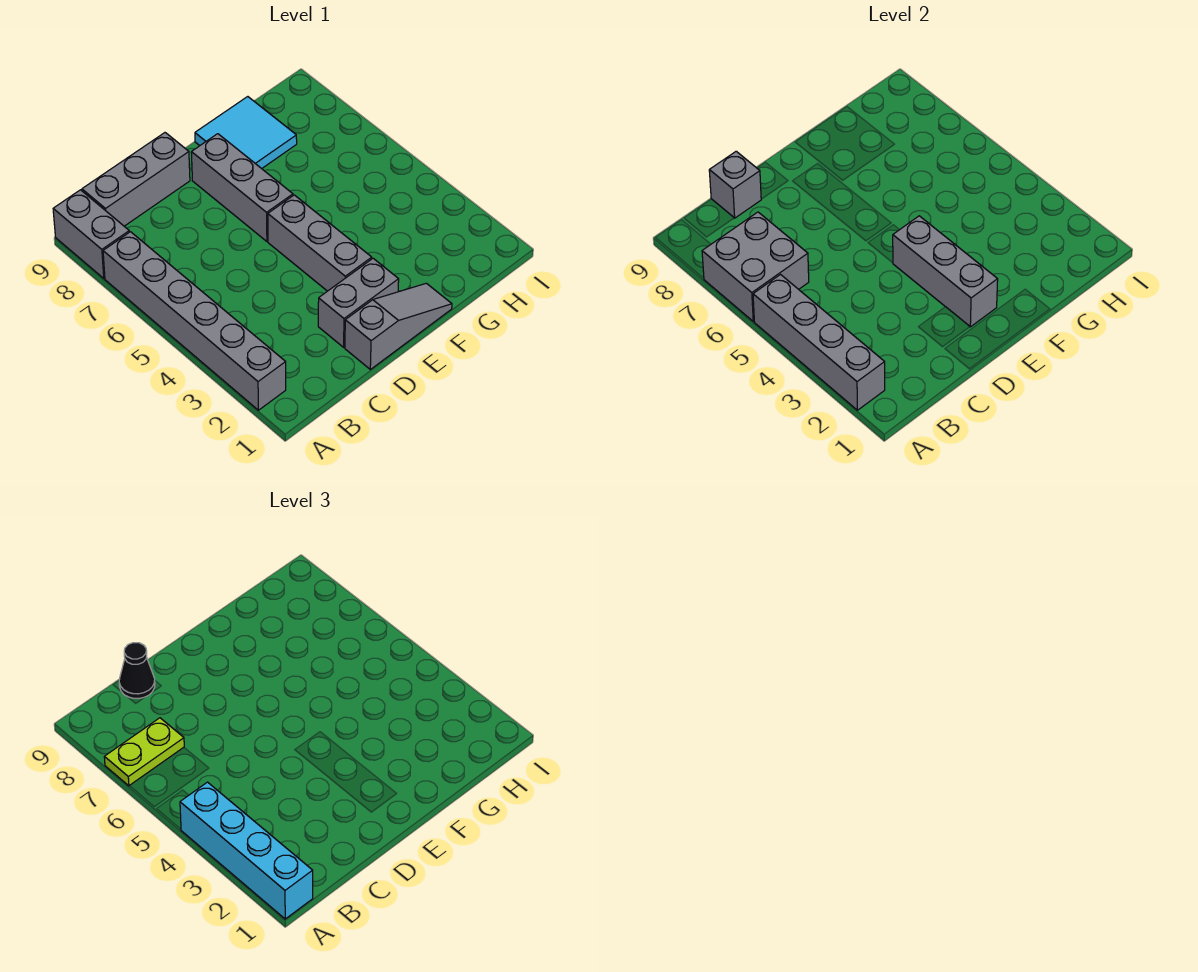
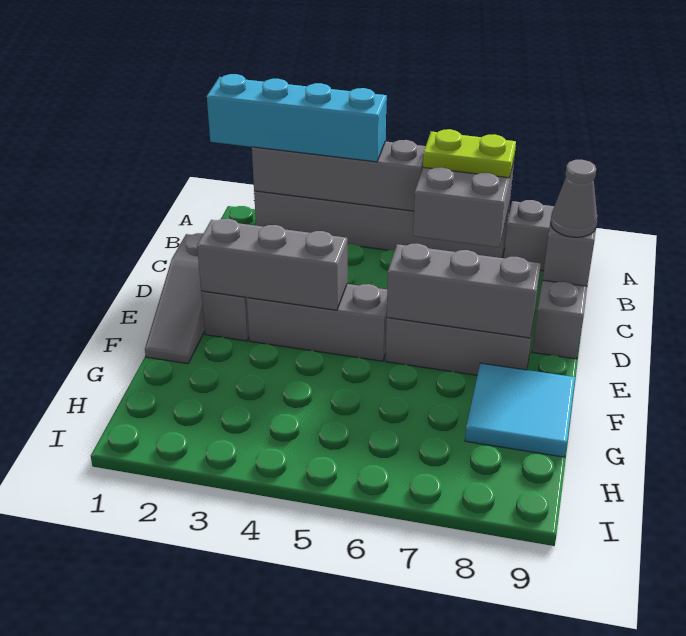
lime plate A7:B7 level 3 -> lime plate A6:A7 level 3
black cone C9 level 3 -> grey cone C9 level 3
none -> grey brick E6:E8 level 2

